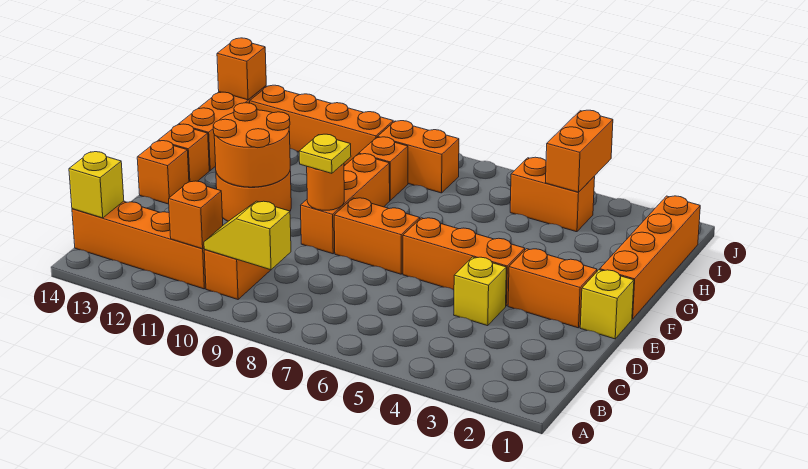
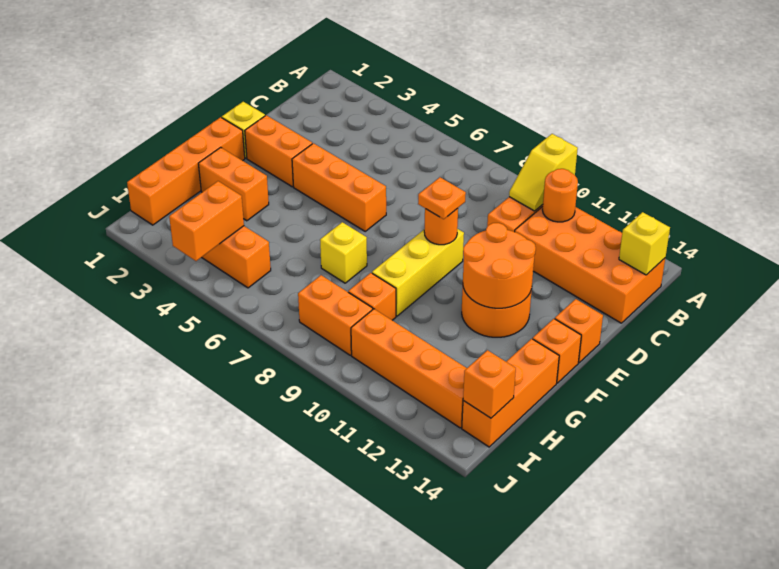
yellow slope B9:B10 level 2 top 9 -> yellow slope A10:B10 level 2 top A
orange brick B11:B14 level 1 -> orange brick B11:C14 level 1
orange brick B11 level 2 -> orange round brick B11 level 2
yellow brick D4 level 1 -> yellow brick G7 level 1
orange brick E7:E8 level 1 -> orange brick G2:G3 level 1
orange brick E9:G9 level 1 -> yellow brick E9:G9 level 1
yellow plate E9 level 3 -> orange plate E9 level 3

